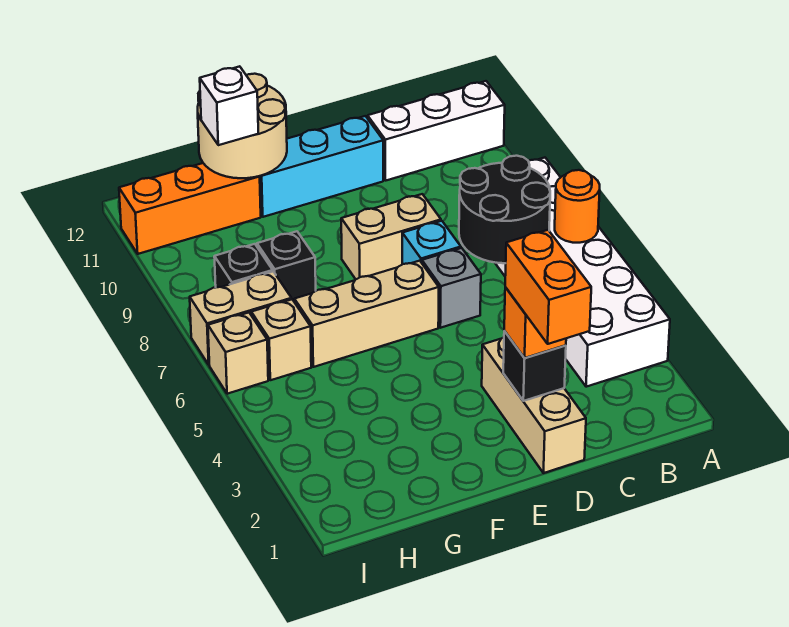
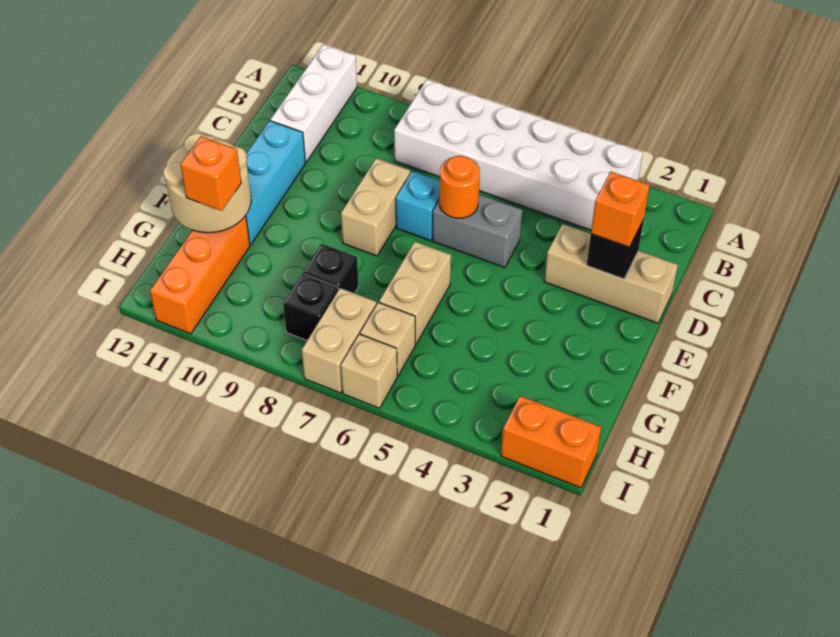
orange round brick A6 level 2 -> orange round brick D6 level 2
black round brick B6:C7 level 2 -> none
orange brick D1:D2 level 4 -> orange brick I1:I2 level 1
grey brick D6 level 1 -> grey brick D5:D6 level 1
tan brick E6:G6 level 1 -> tan brick F6:G6 level 1
white brick G11 level 3 -> orange brick G11 level 3

